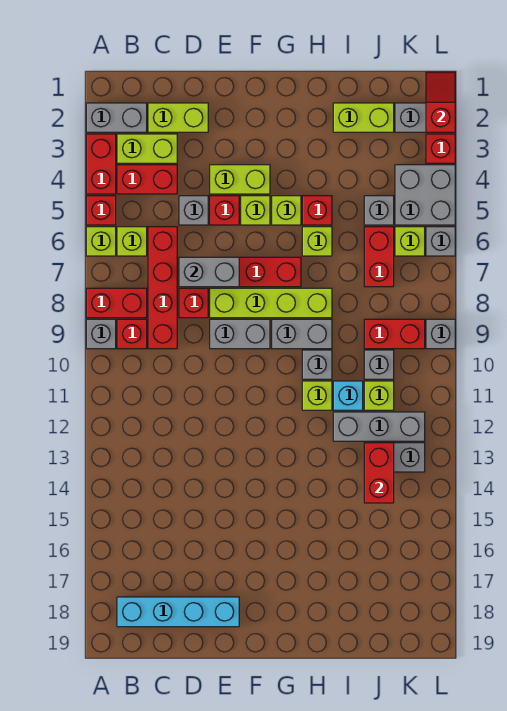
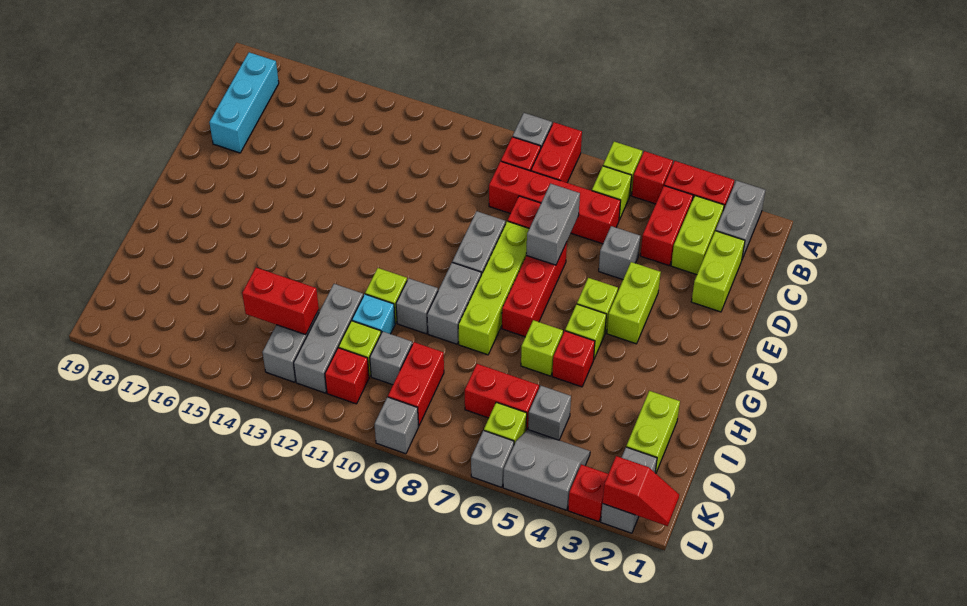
cyan brick B18:E18 level 1 -> cyan brick B18:D18 level 1
red brick E5 level 1 -> red brick K11 level 1
grey brick K4:L5 level 1 -> grey slope K4:L5 level 1 top L

